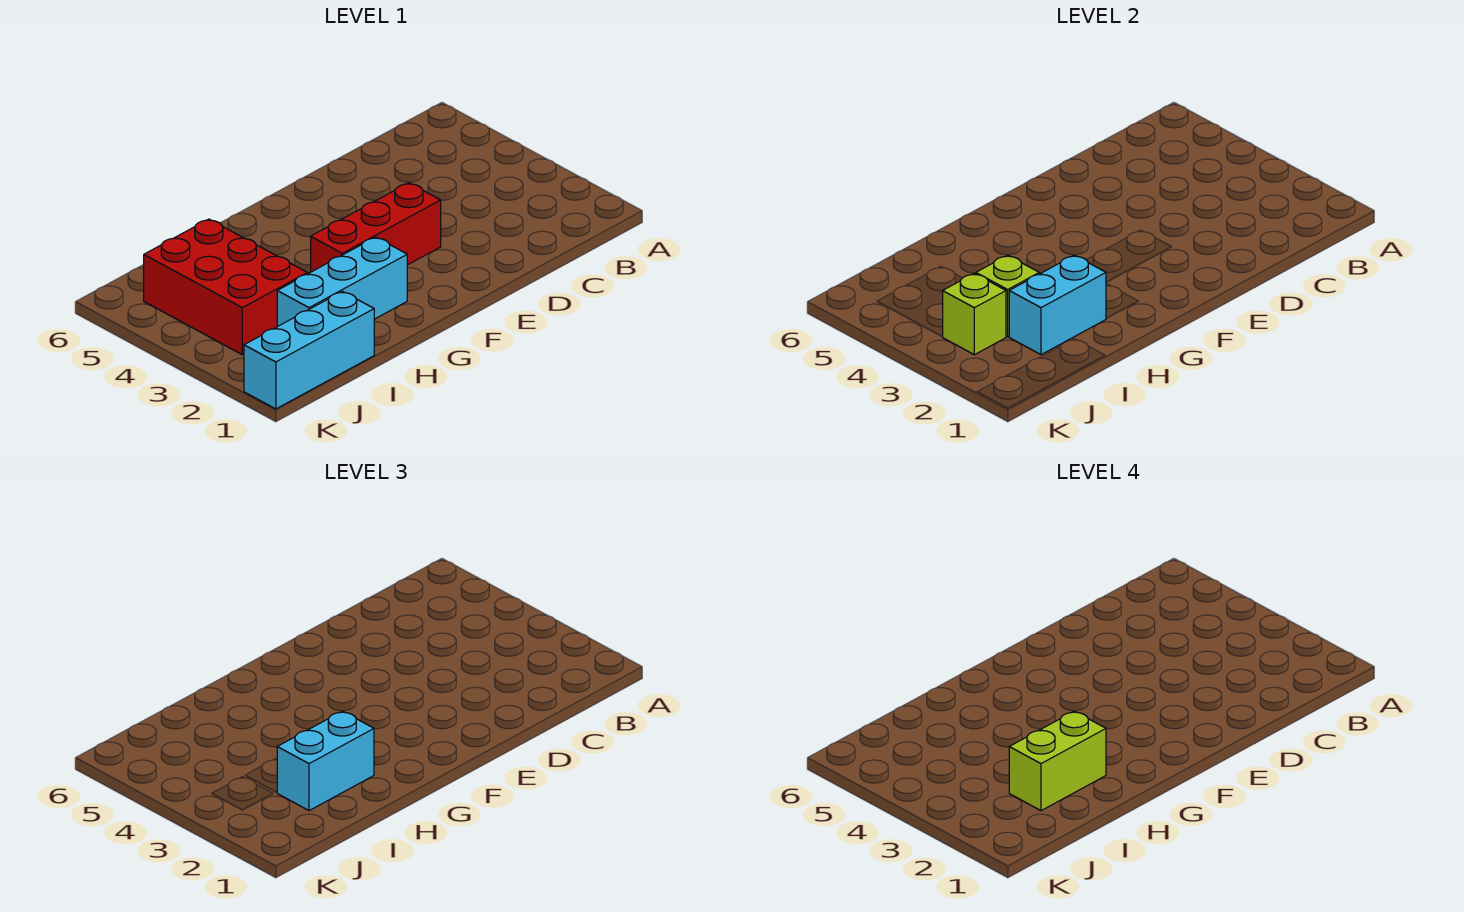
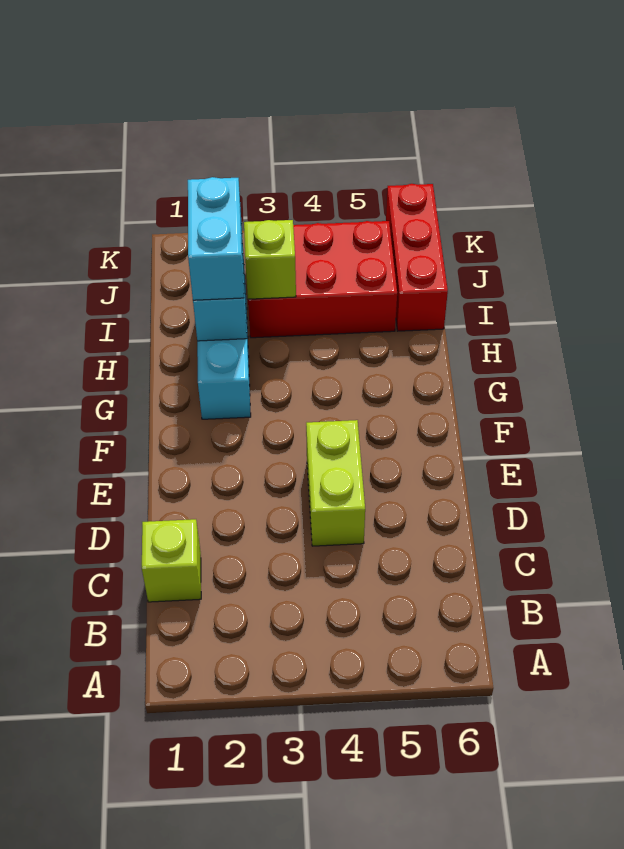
red brick E3:G3 level 1 -> red brick I6:K6 level 1
lime brick H2:I2 level 4 -> lime brick D4:E4 level 1
cyan brick I1:K1 level 1 -> none
lime brick J3 level 2 -> lime brick C1 level 1

